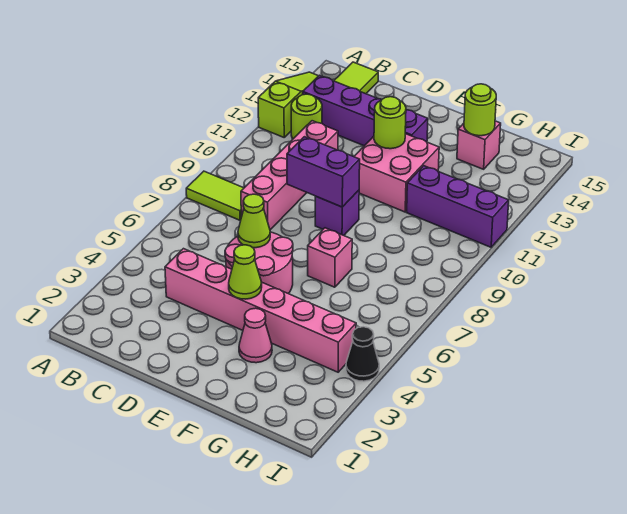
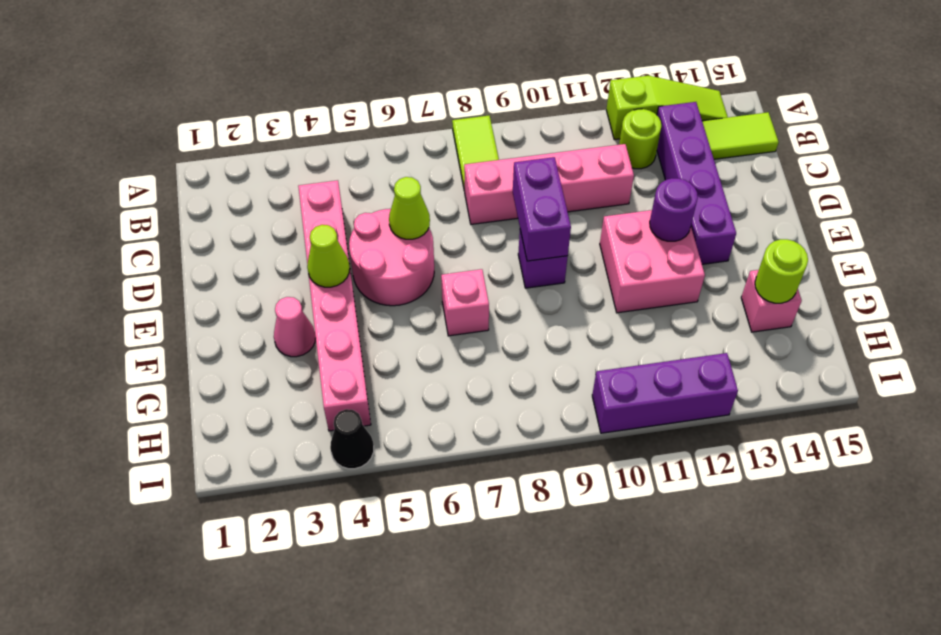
lime round brick E12 level 2 -> purple round brick E12 level 2
purple brick G11:I11 level 1 -> purple brick I10:I12 level 1

